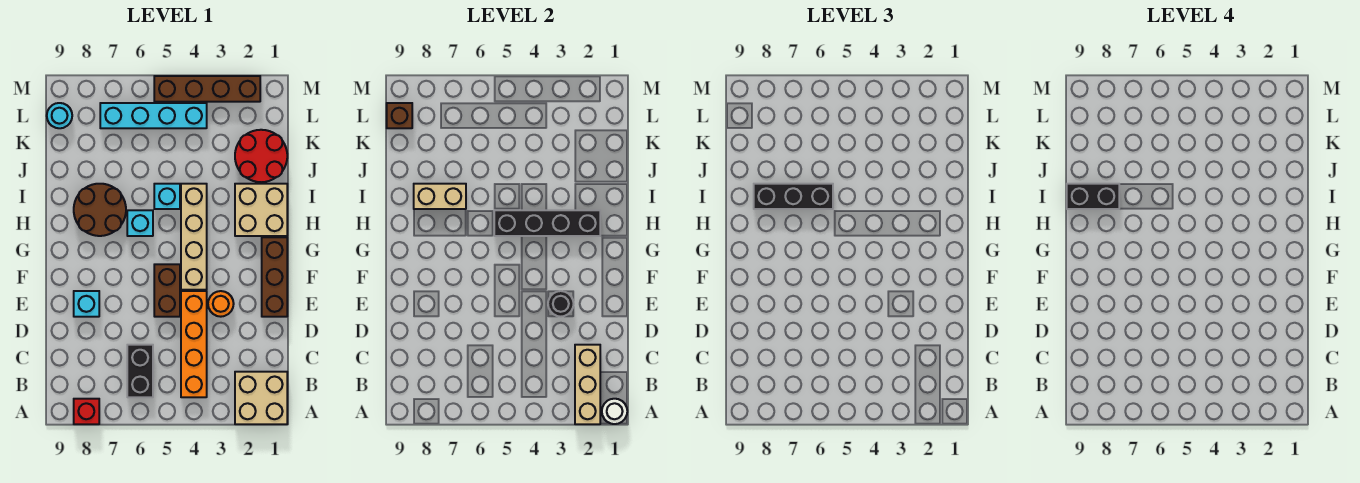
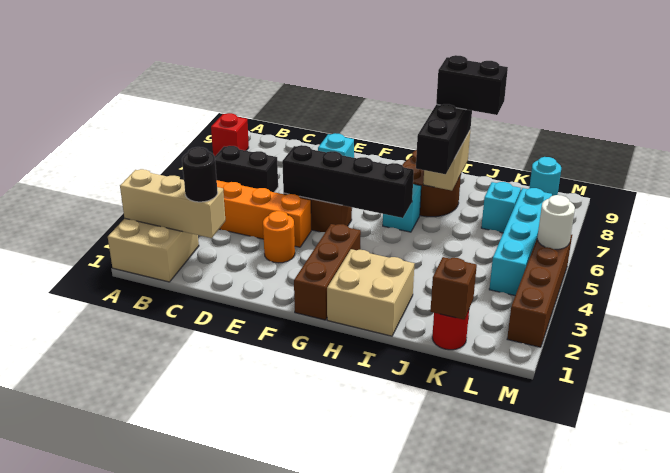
white round brick A1 level 2 -> white round brick M5 level 2
brown brick E1:G1 level 1 -> brown brick G1:G3 level 1
black round brick E3 level 2 -> black round brick C2 level 3
tan brick F4:I4 level 1 -> none
black brick H2:H5 level 2 -> black brick E5:H5 level 2
cyan brick I5 level 1 -> cyan brick K7 level 1
black brick I8:I9 level 4 -> black brick I8:J8 level 4
red round brick J1:K2 level 1 -> red round brick K1 level 1
brown brick L9 level 2 -> brown brick K1 level 2

